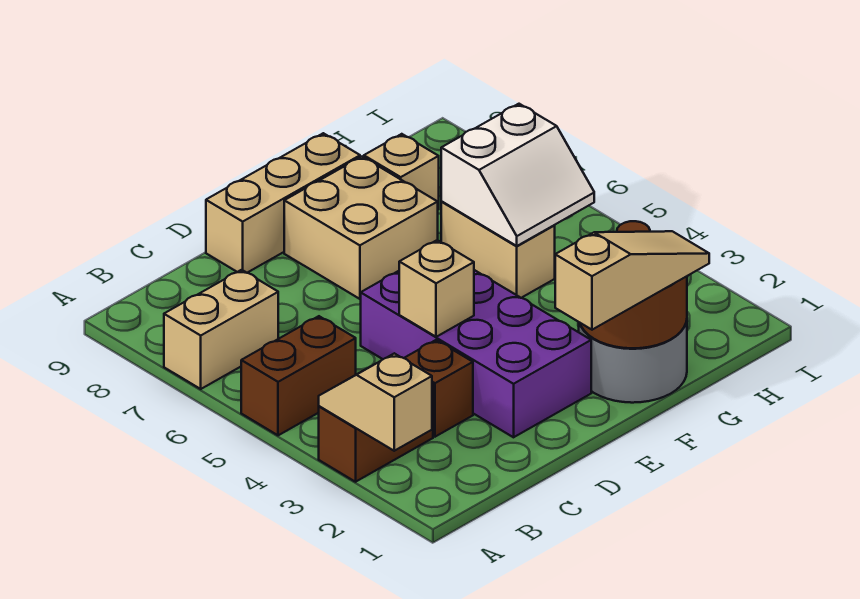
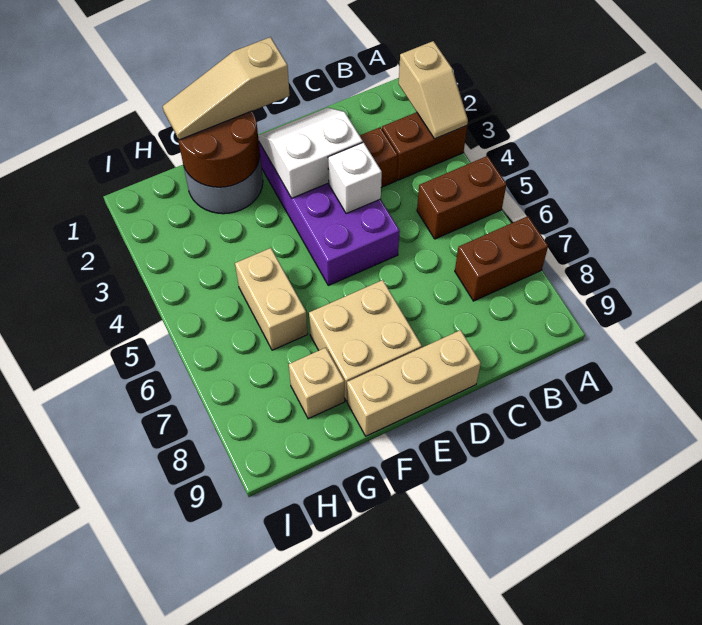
tan brick A7:B7 level 1 -> brown brick A7:B7 level 1
tan brick D4 level 2 -> white brick D4 level 2
white slope G5:H6 level 2 top 6 -> white slope D2:E3 level 2 top 3

